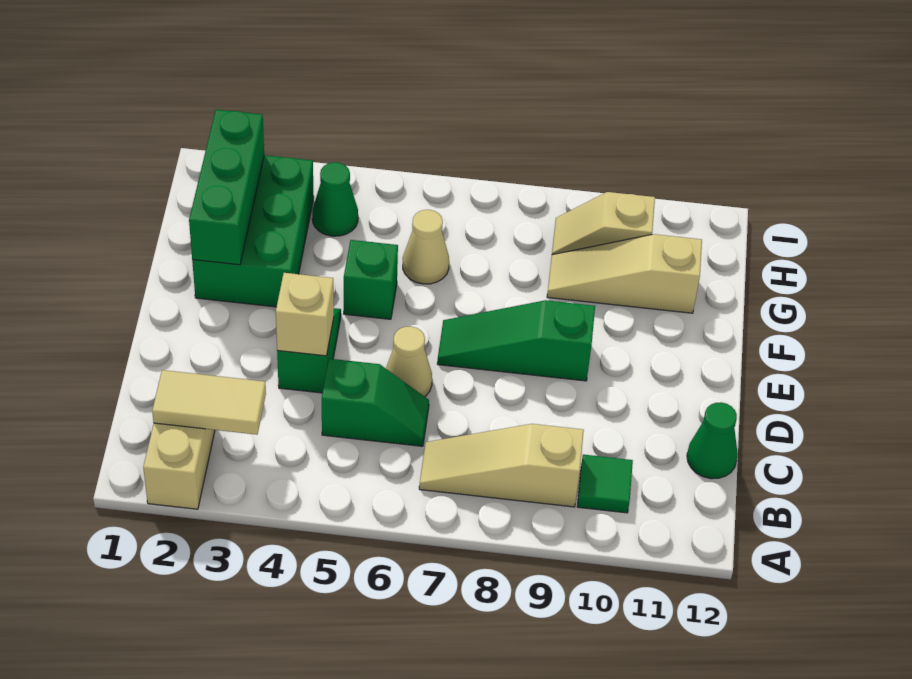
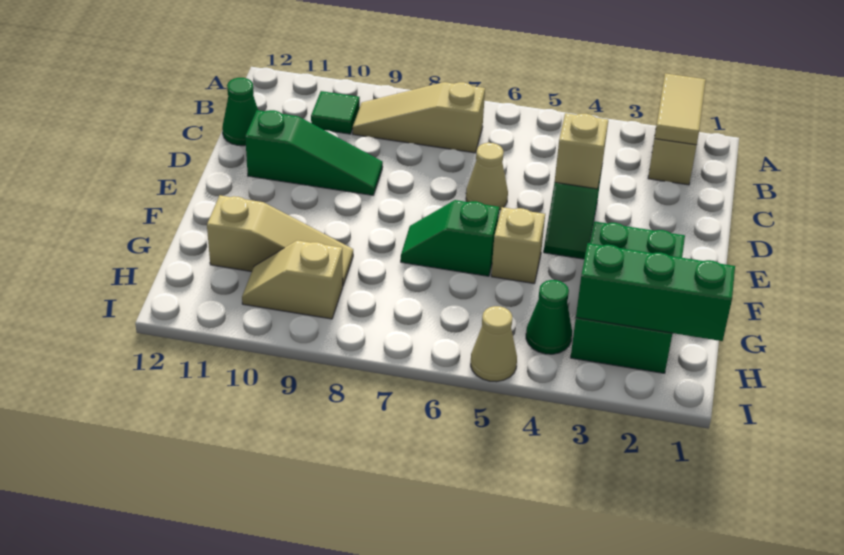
tan tile B2:B3 level 2 -> tan tile A2:B2 level 2
tan slope B7:B9 level 1 top 9 -> tan slope B7:B9 level 1 top 7
green slope C5:C6 level 1 top 5 -> green slope F6:F7 level 1 top 6
green slope E7:E9 level 1 top 9 -> green slope D9:D11 level 1 top 11
green brick F2:H2 level 2 -> green brick H1:H3 level 2
green brick F5 level 1 -> tan brick F5 level 1
tan cone G6 level 1 -> tan cone I5 level 1
tan slope H9:H10 level 1 top 10 -> tan slope H9:H10 level 1 top 9

